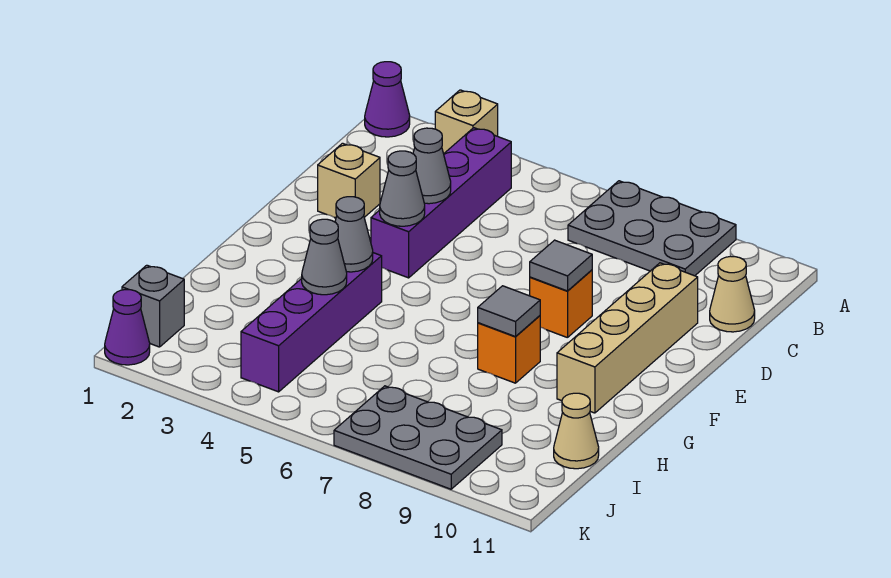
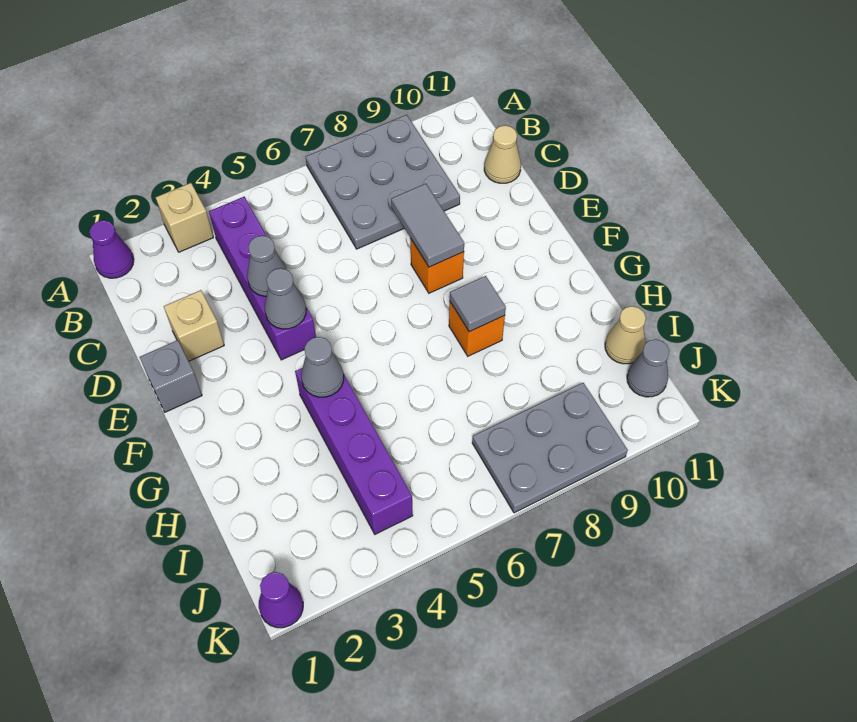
grey plate A7:B9 level 1 -> grey plate A7:C9 level 1
tan brick D10:G10 level 1 -> none
grey tile E8 level 2 -> grey tile D8:E8 level 2
grey cone H4 level 2 -> grey cone J11 level 1
grey brick J1 level 1 -> grey brick E1 level 1

